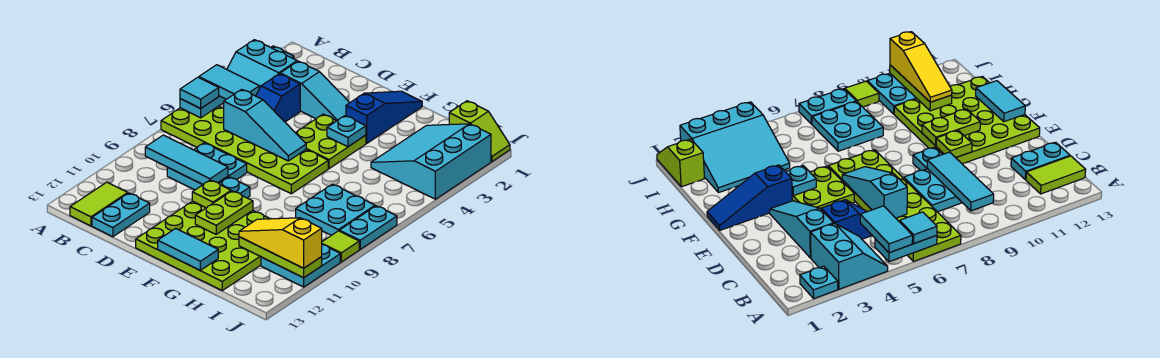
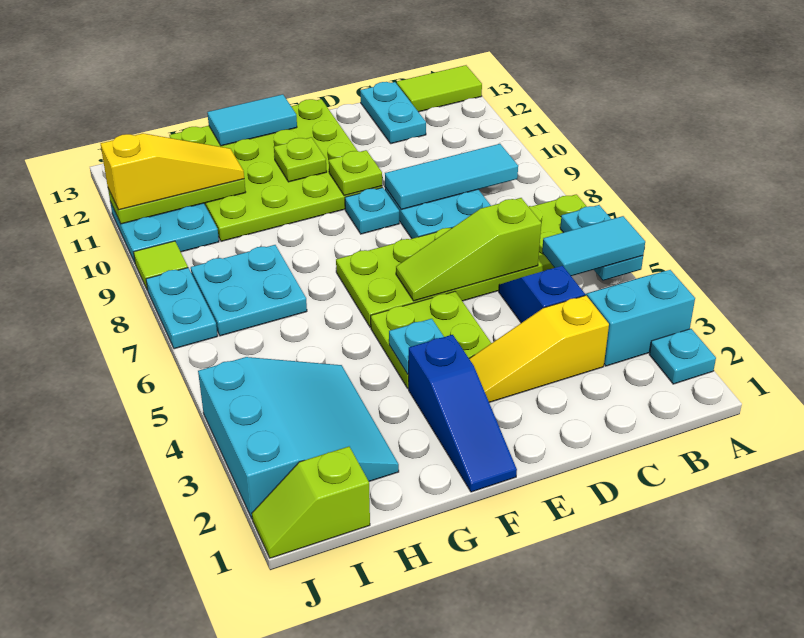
cyan tile A6 level 3 -> none
lime tile B12:B13 level 1 -> lime tile A13:B13 level 1
cyan slope C3:E3 level 1 top C -> yellow slope C3:E3 level 1 top C
cyan slope C6:E6 level 2 top C -> lime slope C6:E6 level 2 top C
lime plate F10:F11 level 2 -> lime plate F11 level 2

